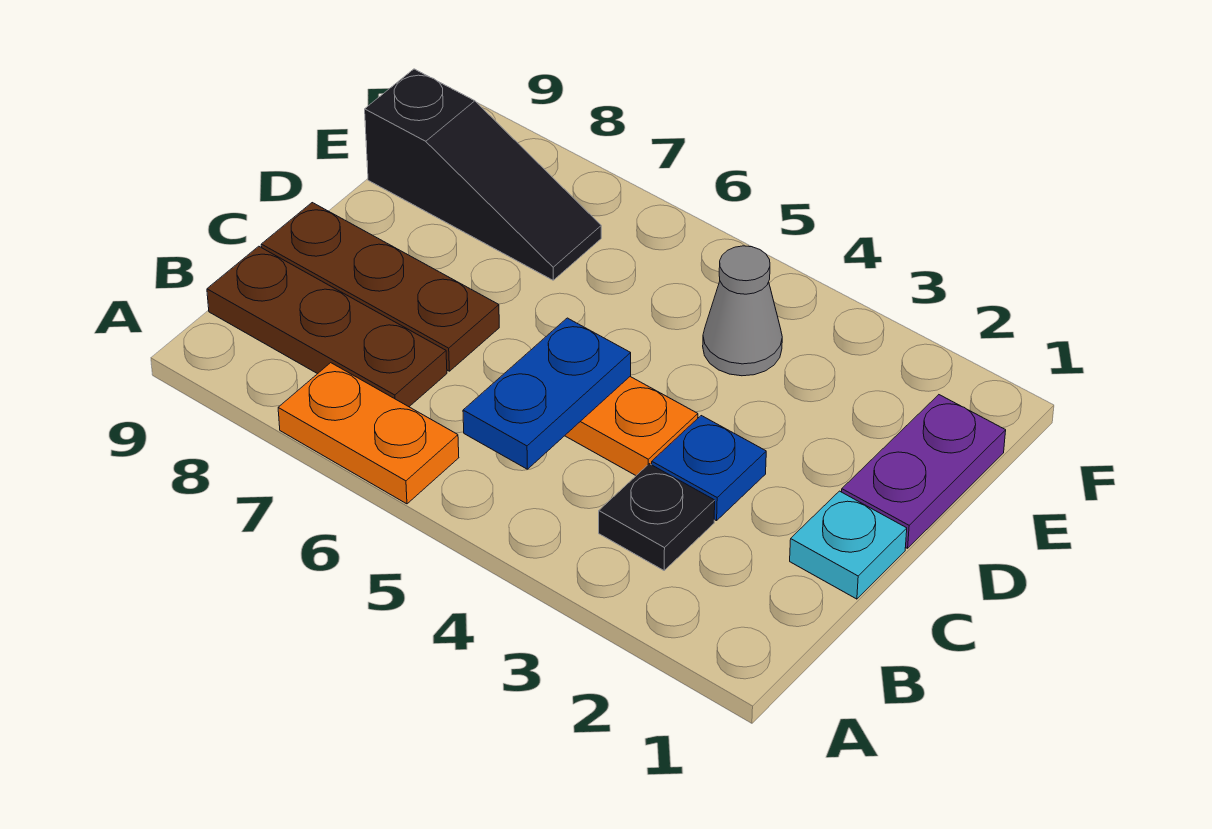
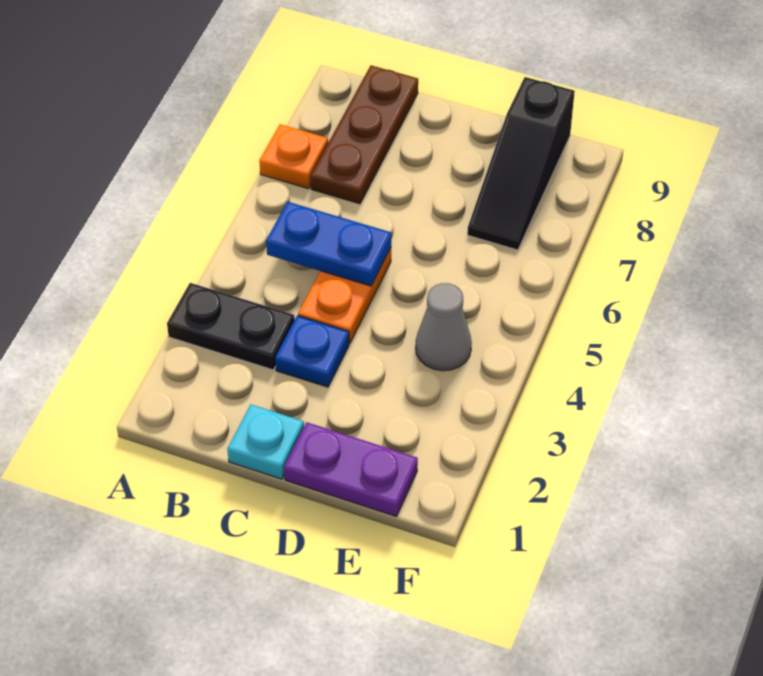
orange plate A6:A7 level 1 -> orange plate A7 level 1
black plate B3 level 1 -> black plate A3:B3 level 1
brown plate C7:C9 level 1 -> none

